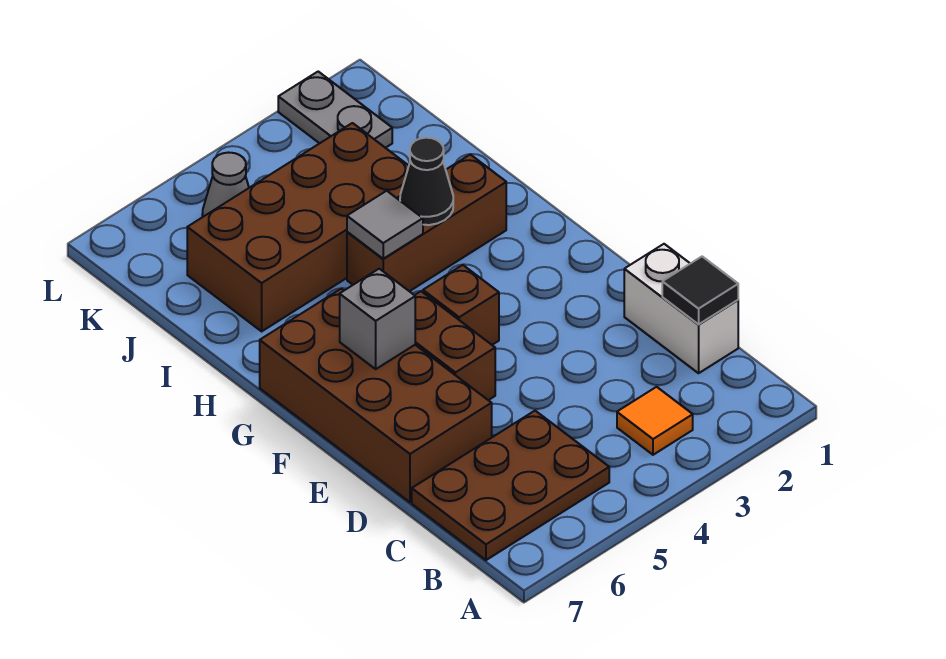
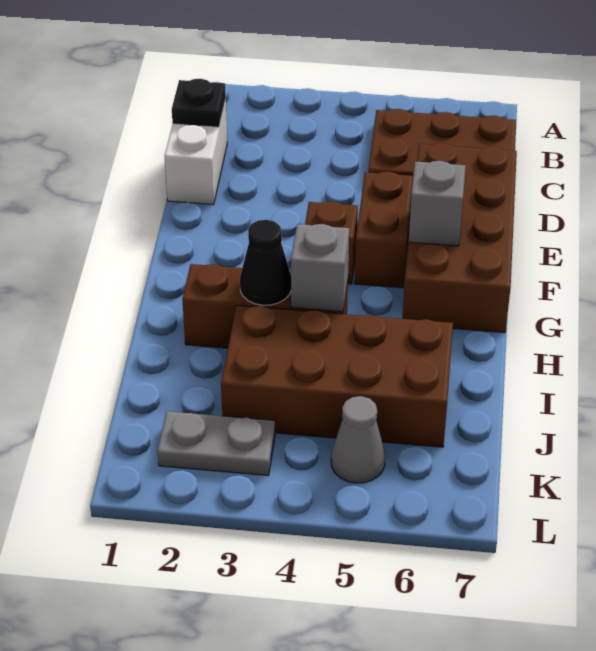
orange tile B3 level 1 -> none
black tile C1 level 2 -> black plate C1 level 2
grey tile H4 level 2 -> grey brick H4 level 2
grey plate K2:L2 level 1 -> grey plate K2:K3 level 1

